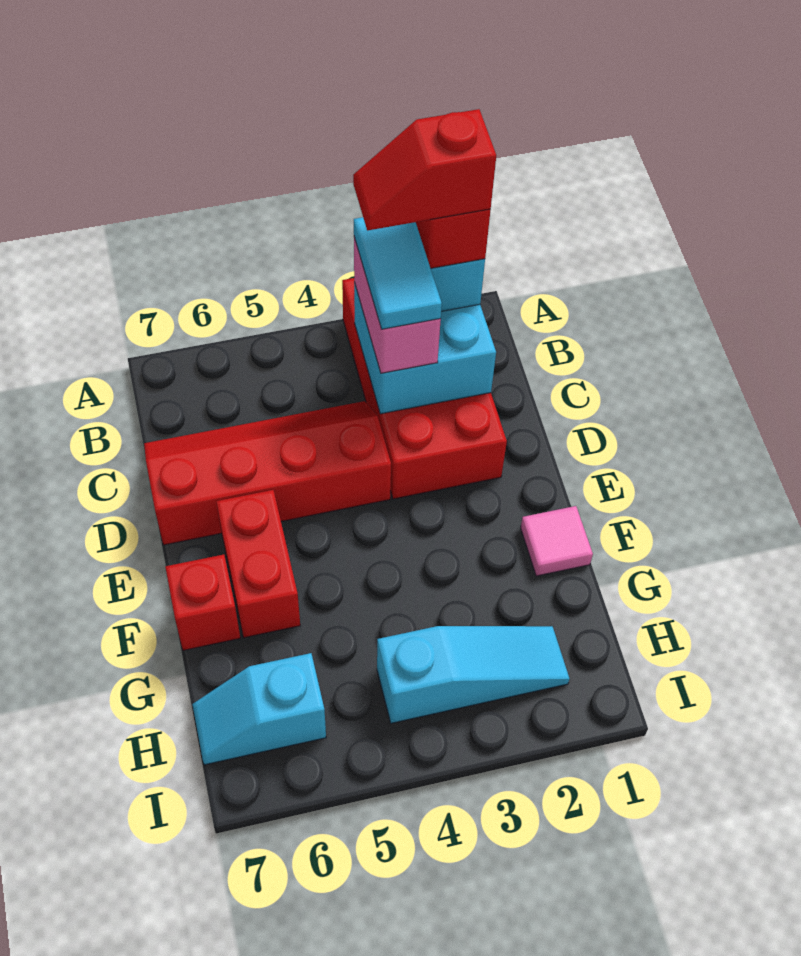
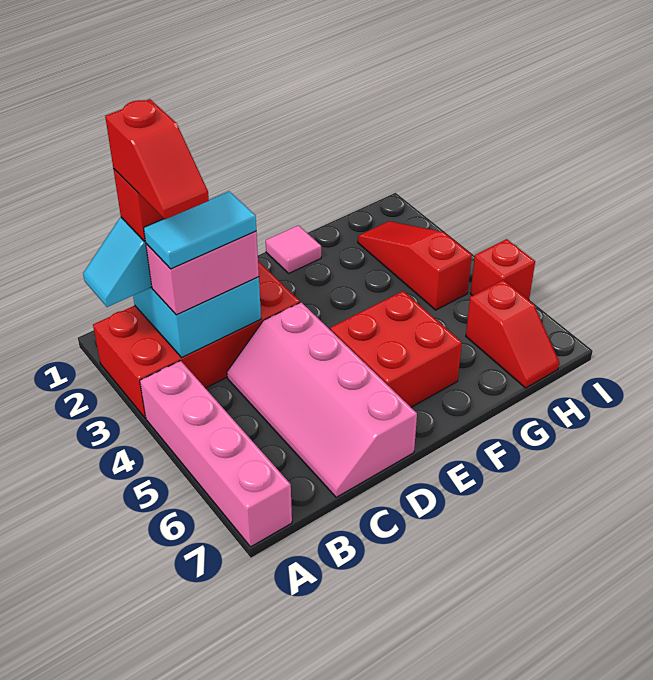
none -> pink brick A4:A7 level 1
red slope C4:D7 level 1 top D -> pink slope C4:D7 level 1 top D
red brick E6:F6 level 1 -> red brick E5:F6 level 1
red brick F7 level 1 -> red brick I5 level 1
cyan slope H2:H4 level 1 top 4 -> red slope H2:H4 level 1 top 4
cyan slope H6:H7 level 1 top 6 -> red slope H6:H7 level 1 top 6

